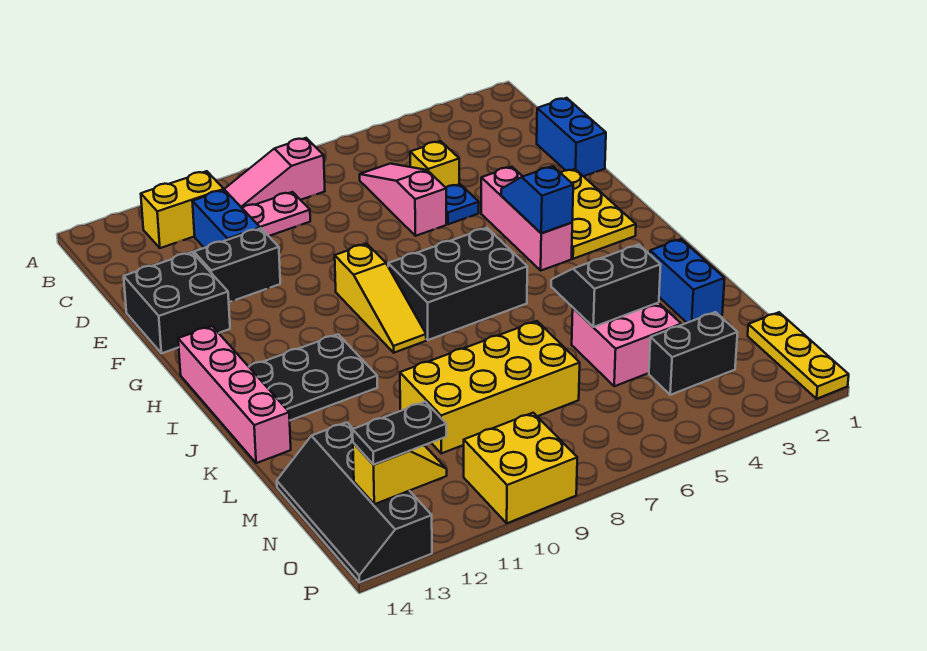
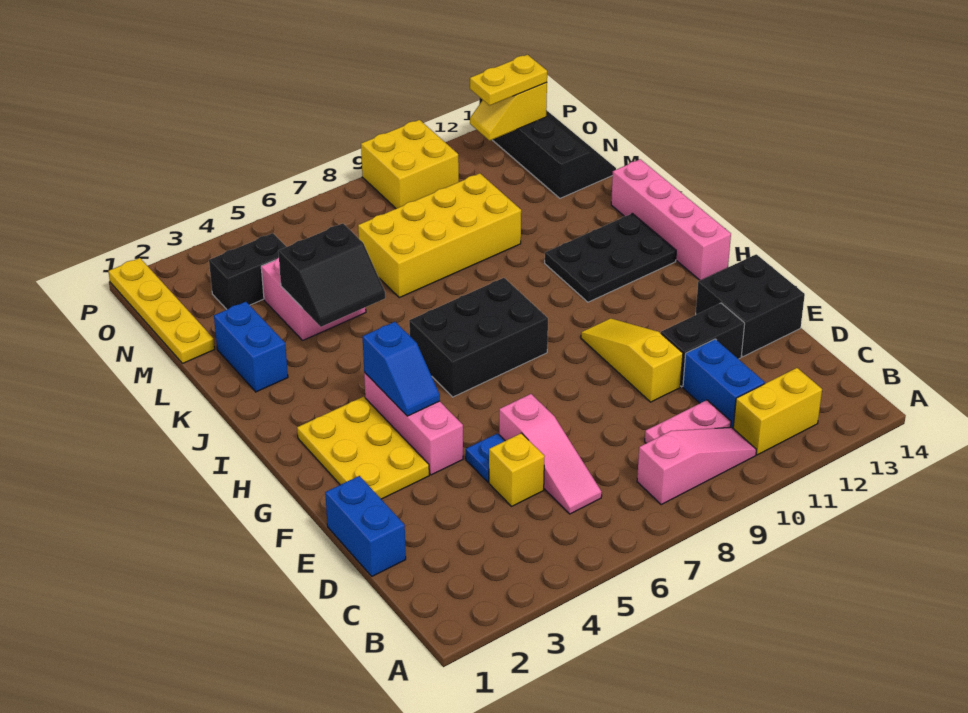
yellow slope G9:I9 level 1 top G -> yellow slope E10:G10 level 1 top E
yellow plate N1:P1 level 1 -> yellow plate M1:P1 level 1
black plate O12:O13 level 3 -> yellow plate O12:O13 level 3

